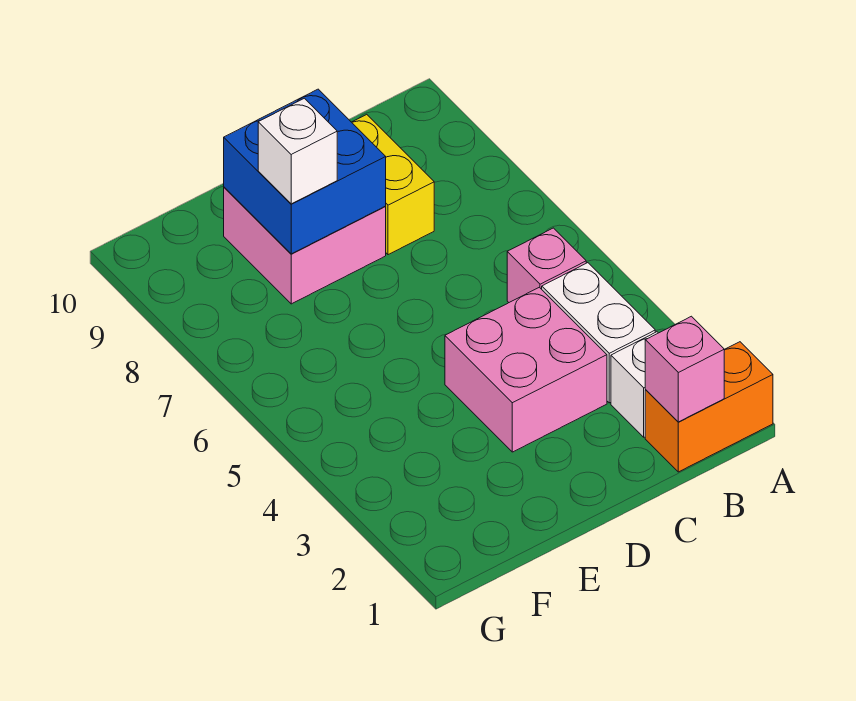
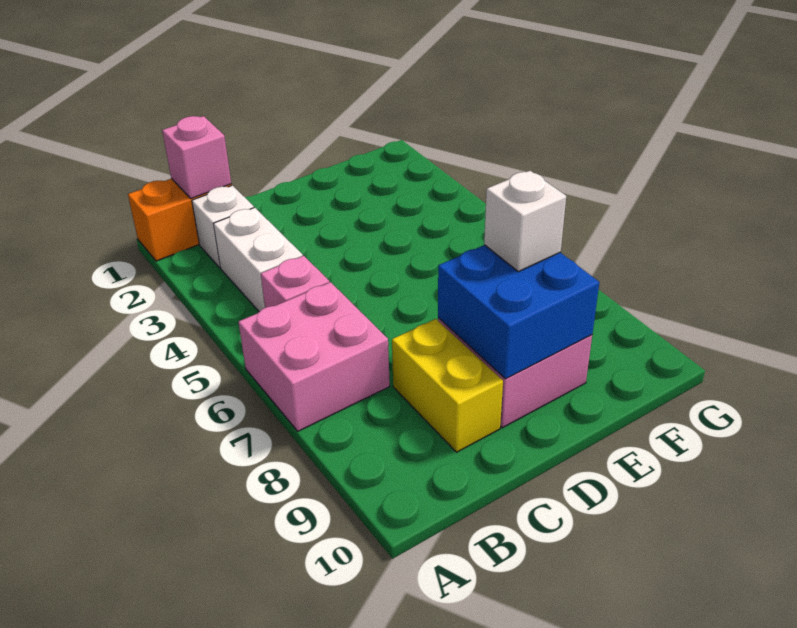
pink brick C3:D4 level 1 -> pink brick A6:B7 level 1

